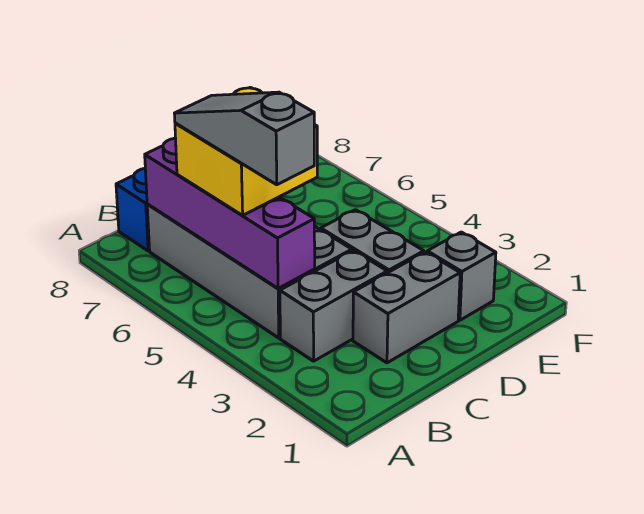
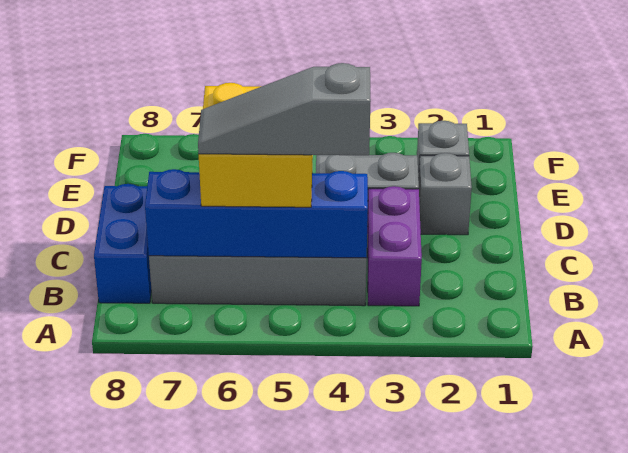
grey brick B3:C3 level 1 -> purple brick B3:C3 level 1
purple brick B4:B7 level 2 -> blue brick B4:B7 level 2
grey brick C2:D2 level 1 -> grey brick D2 level 1

